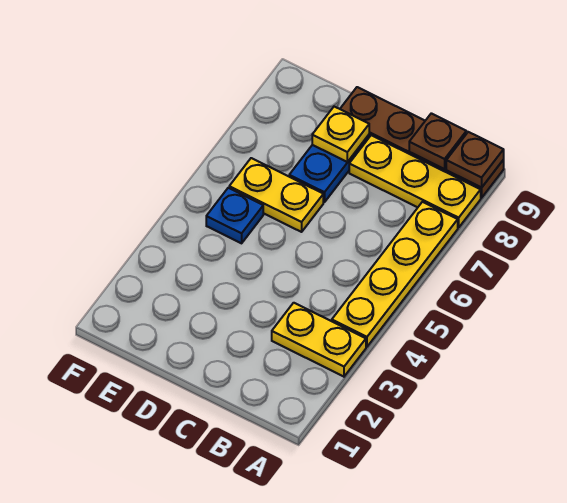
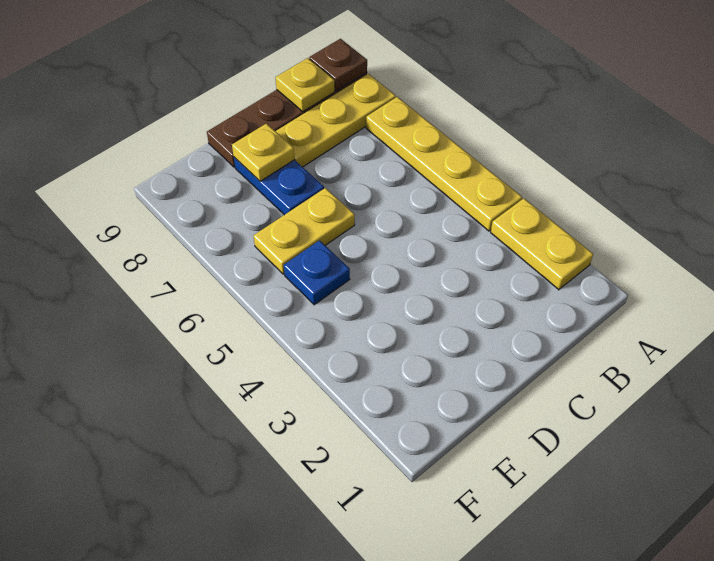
yellow plate A3:B3 level 1 -> yellow plate A2:A3 level 1
brown plate B9 level 2 -> yellow plate B9 level 2

